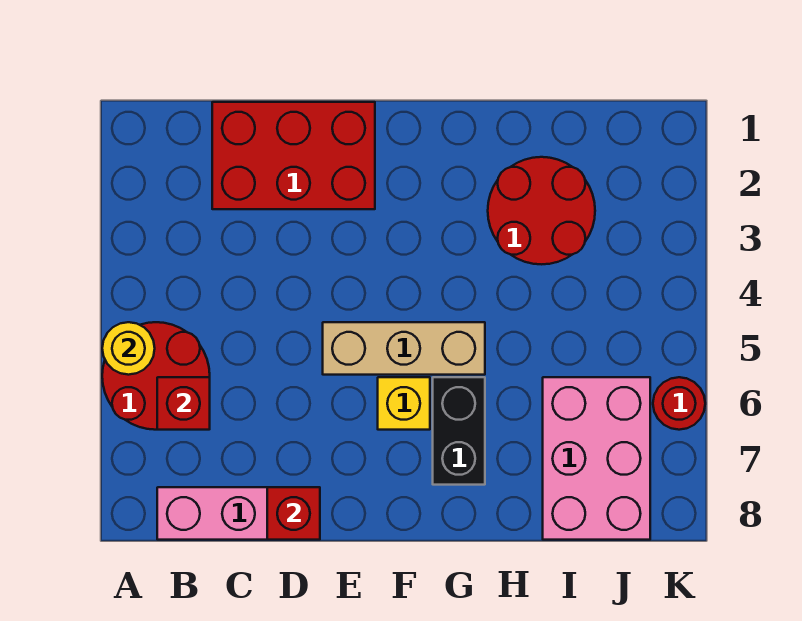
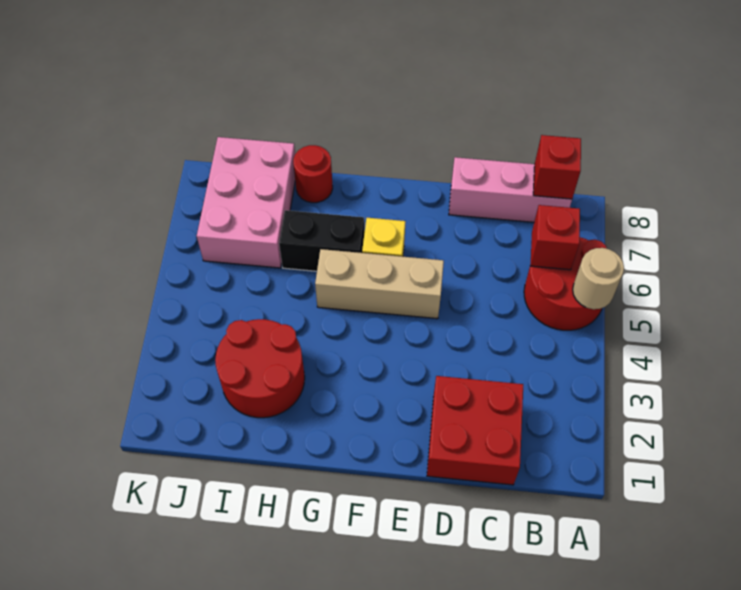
yellow round brick A5 level 2 -> tan round brick A5 level 2
red brick C1:E2 level 1 -> red brick C1:D2 level 1
red brick D8 level 2 -> red brick B8 level 2
black brick G6:G7 level 1 -> black brick G6:H6 level 1
red round brick K6 level 1 -> red round brick H8 level 1

